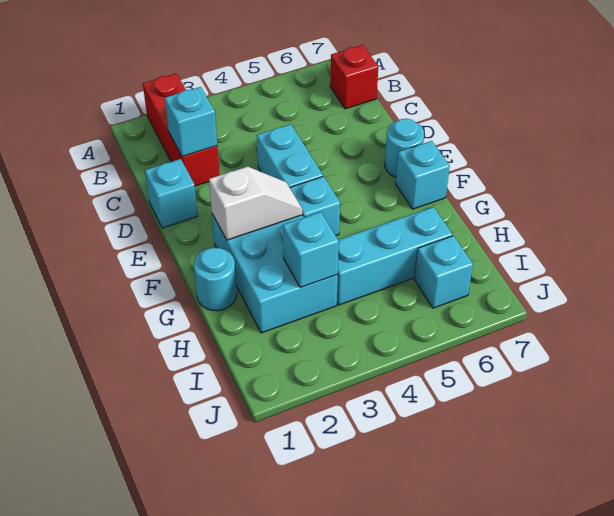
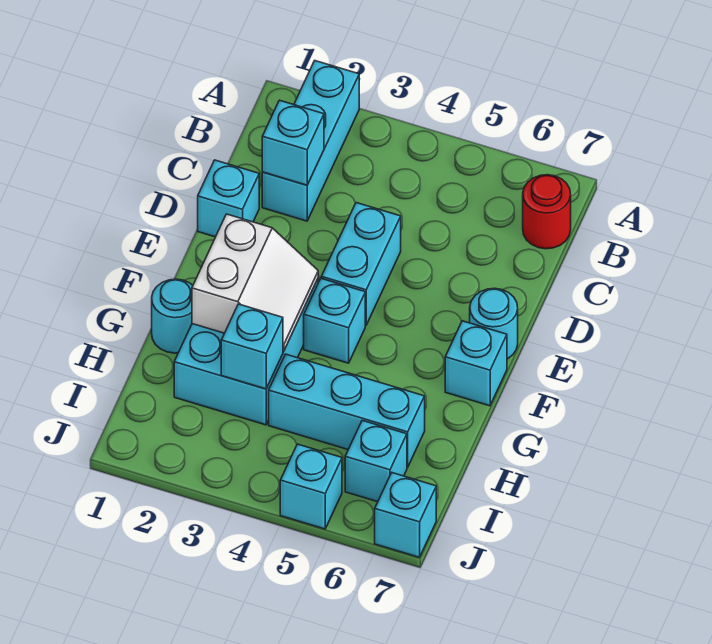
red brick A2:C2 level 1 -> cyan brick A2:C2 level 1
red brick B7 level 1 -> red round brick B7 level 1
white slope F2:F3 level 2 top 2 -> white slope F2:G3 level 2 top 2
none -> cyan brick J5 level 1
none -> cyan brick J7 level 1

